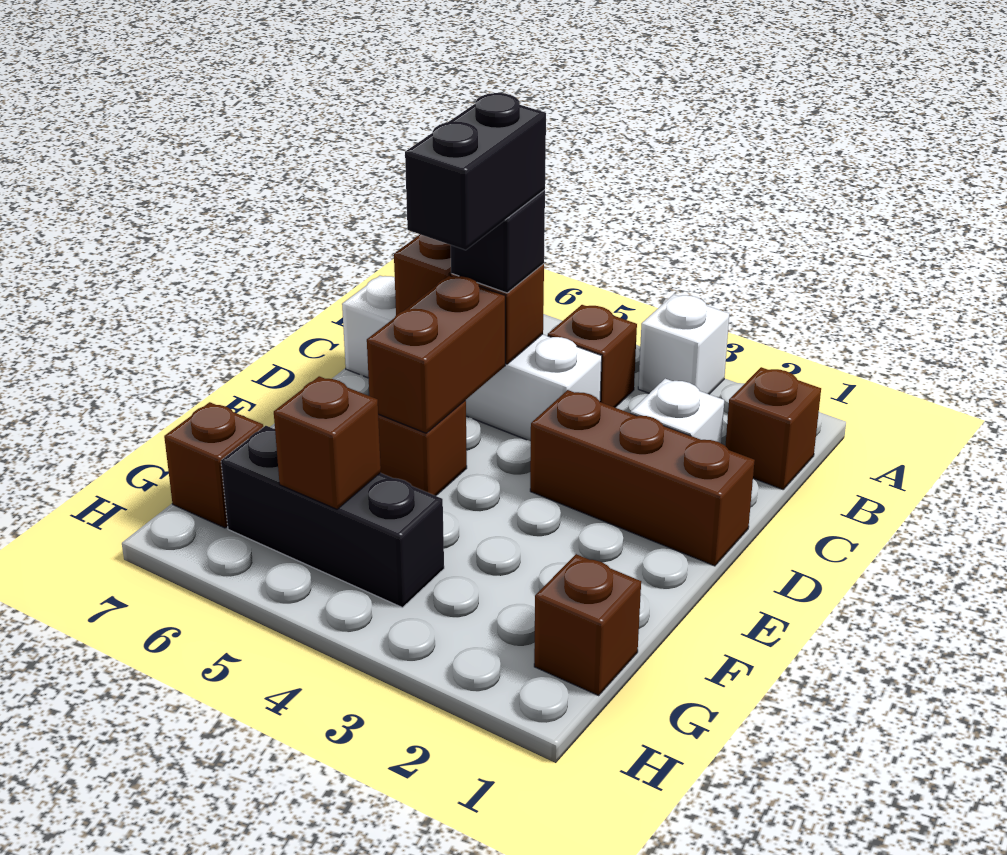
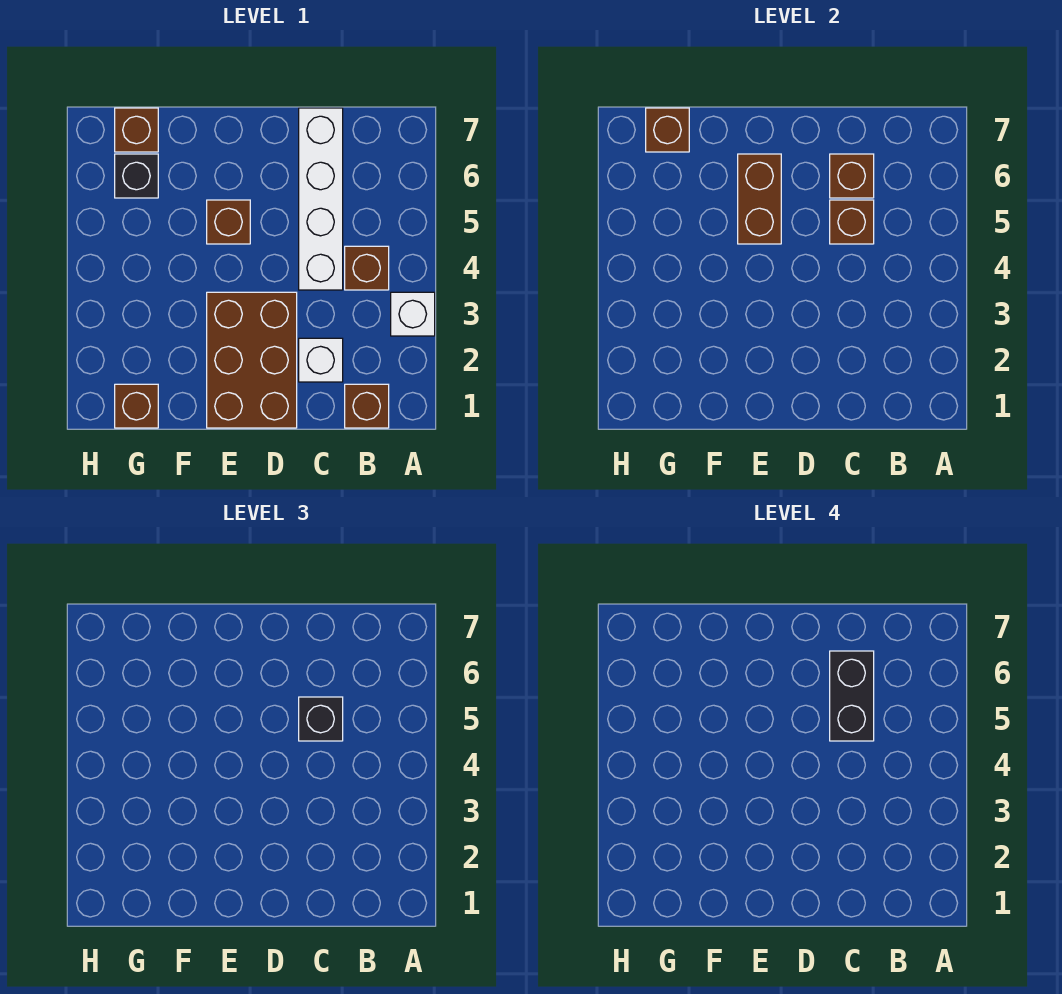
black brick C5:D5 level 4 -> black brick C5:C6 level 4
brown brick D1:D3 level 1 -> brown brick D1:E3 level 1
brown brick D5:E5 level 2 -> brown brick E5:E6 level 2
black brick G4:G6 level 1 -> black brick G6 level 1
brown brick G5 level 2 -> brown brick G7 level 2

